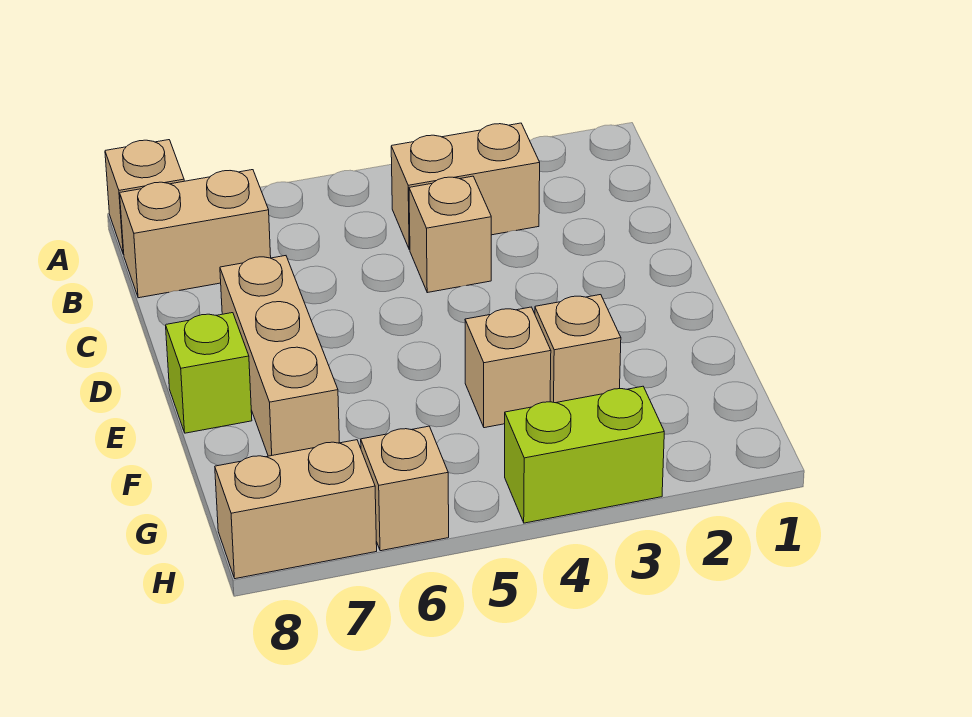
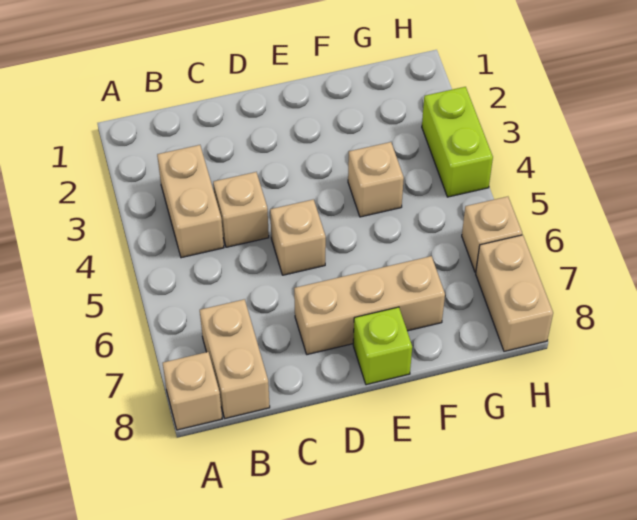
tan brick F3 level 1 -> tan brick D5 level 1

